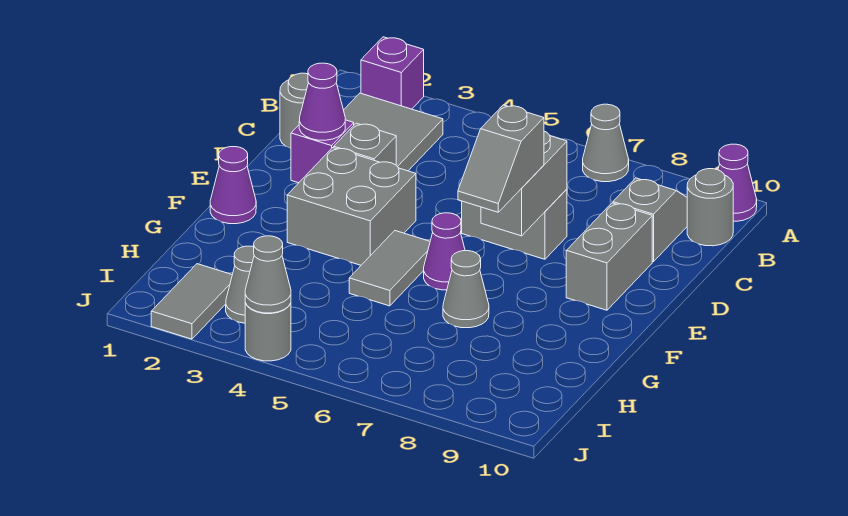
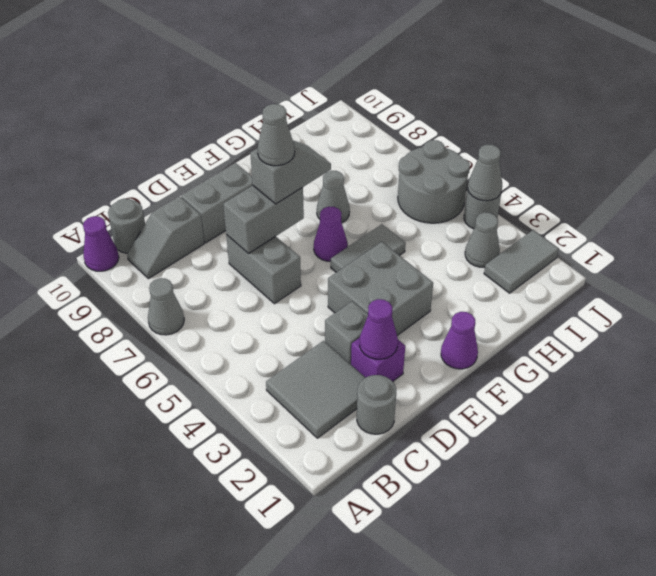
purple brick A2 level 1 -> none
none -> grey cone E7 level 4
none -> grey round brick I5:J6 level 1

